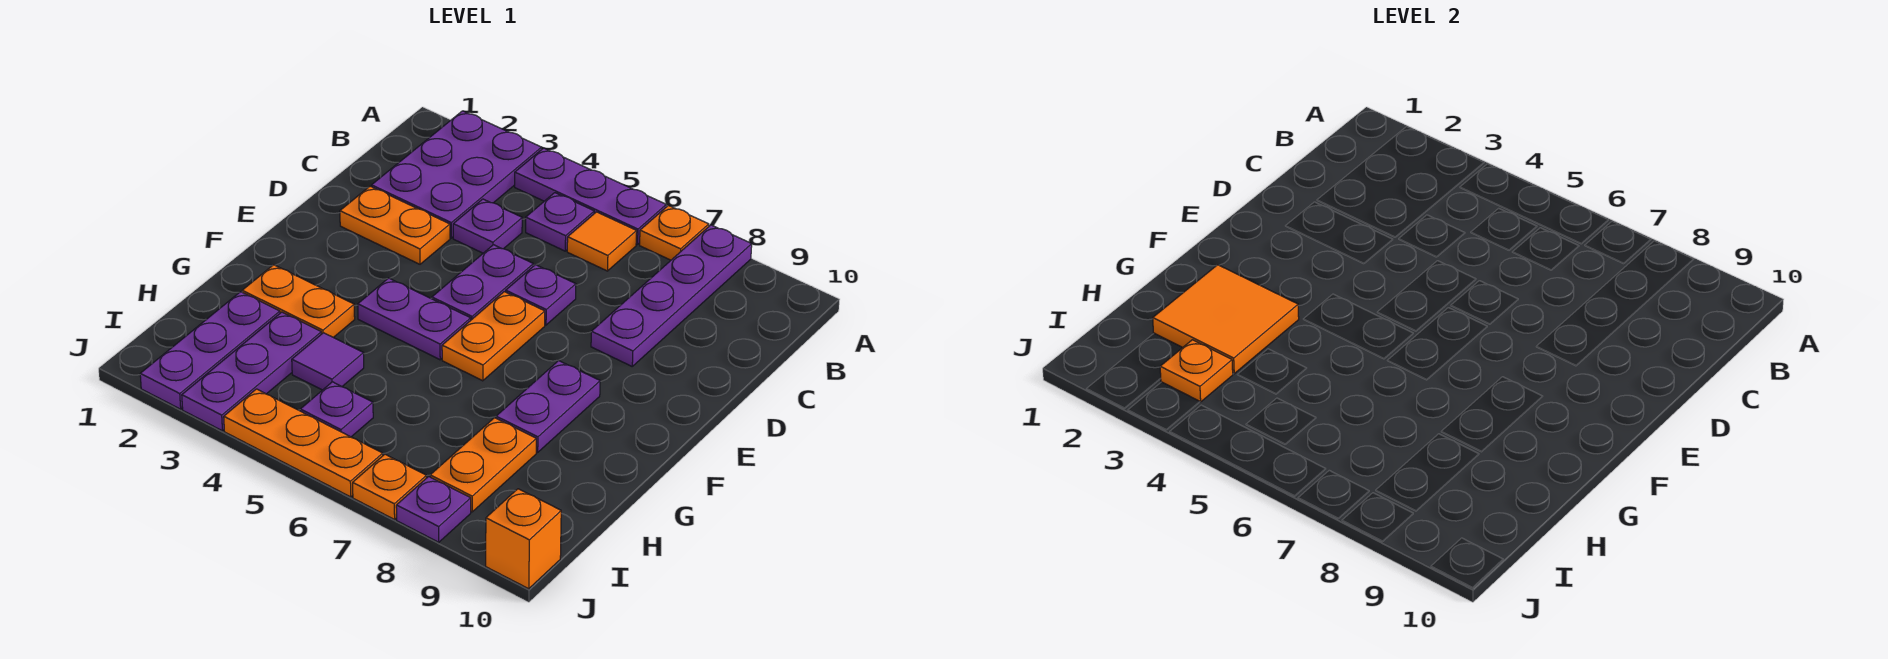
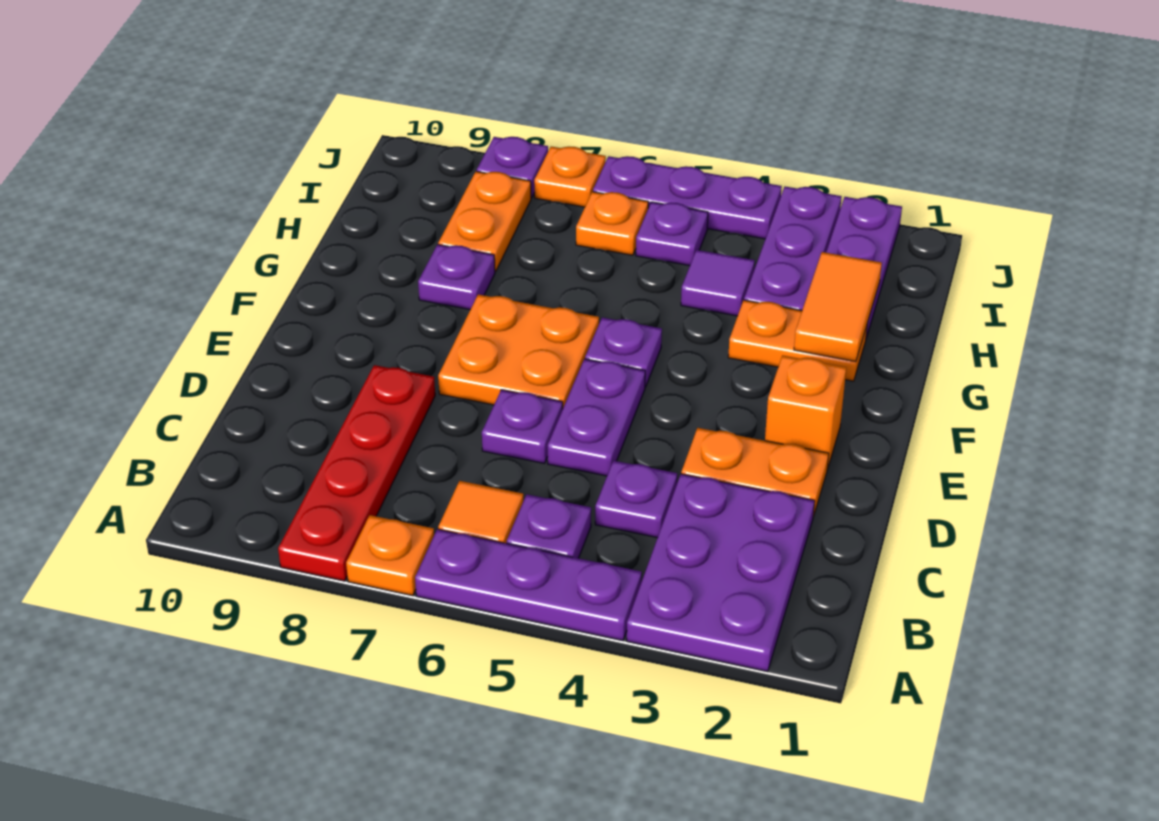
purple plate A8:D8 level 1 -> red plate A8:D8 level 1
orange plate E6:F6 level 1 -> orange plate E6:F7 level 1
purple plate F4:F5 level 1 -> purple plate F5 level 1
purple plate F8:G8 level 1 -> purple plate G8 level 1
orange tile G2:H3 level 2 -> orange tile G2:H2 level 2
orange plate I3 level 2 -> orange plate I6 level 1
orange plate J4:J6 level 1 -> purple plate J4:J6 level 1
orange brick J10 level 1 -> orange brick E2 level 1

